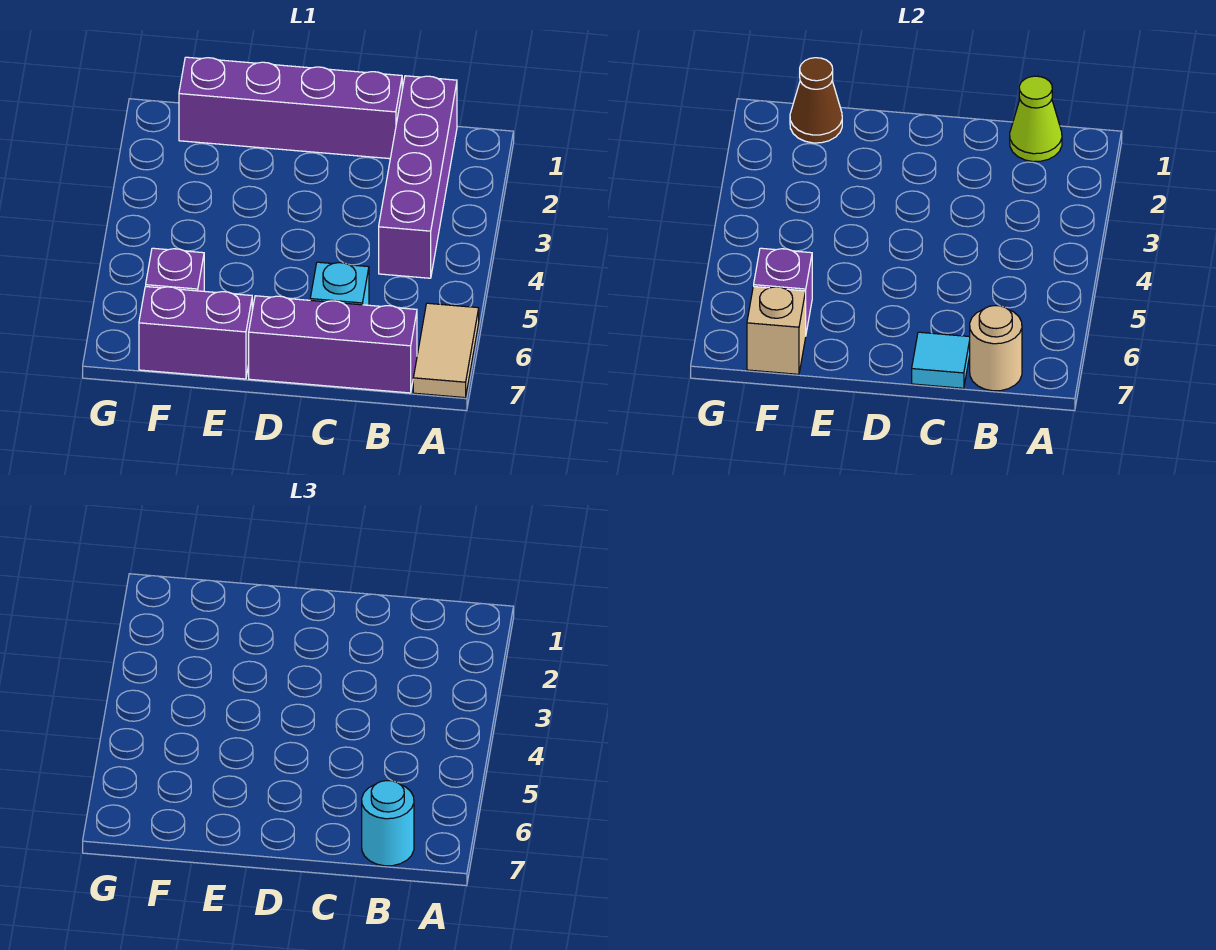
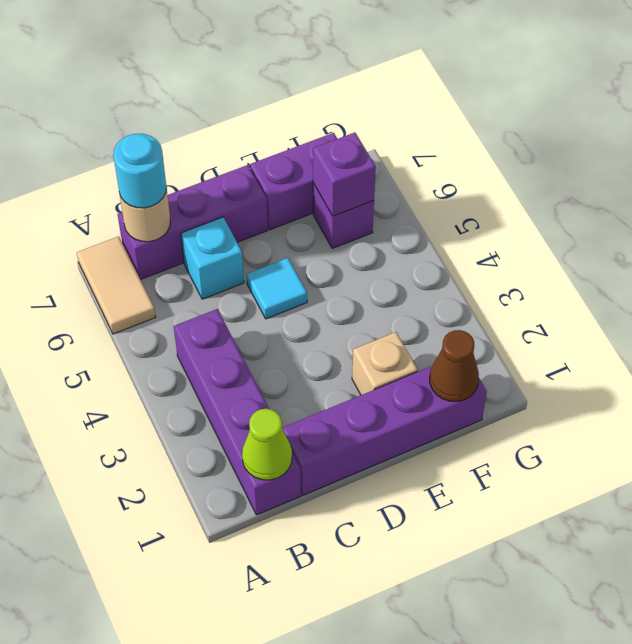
cyan tile C7 level 2 -> cyan tile D5 level 1
tan brick F7 level 2 -> tan brick E2 level 1

